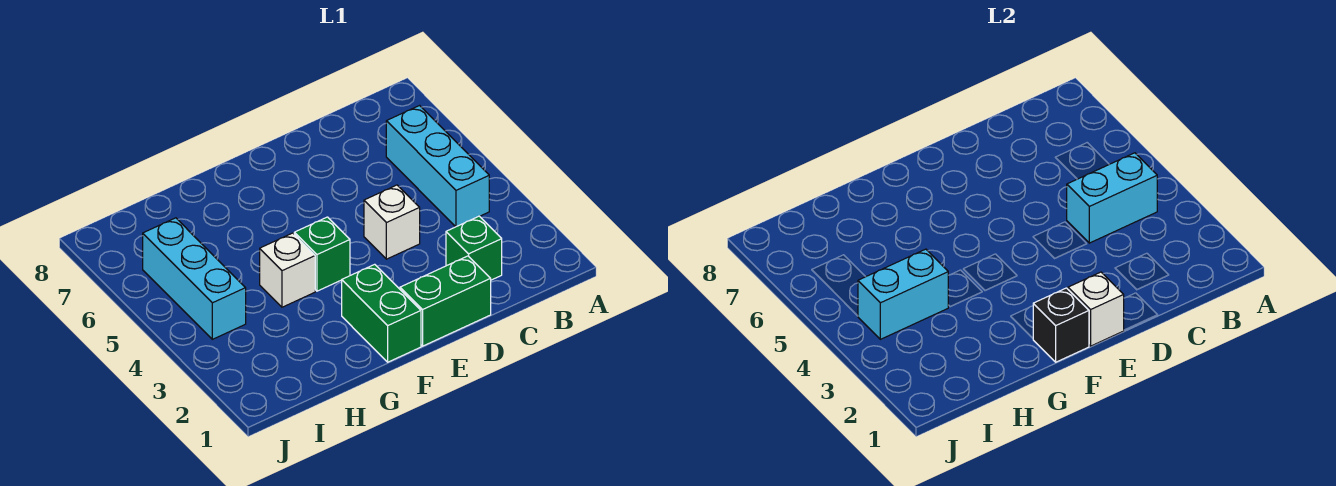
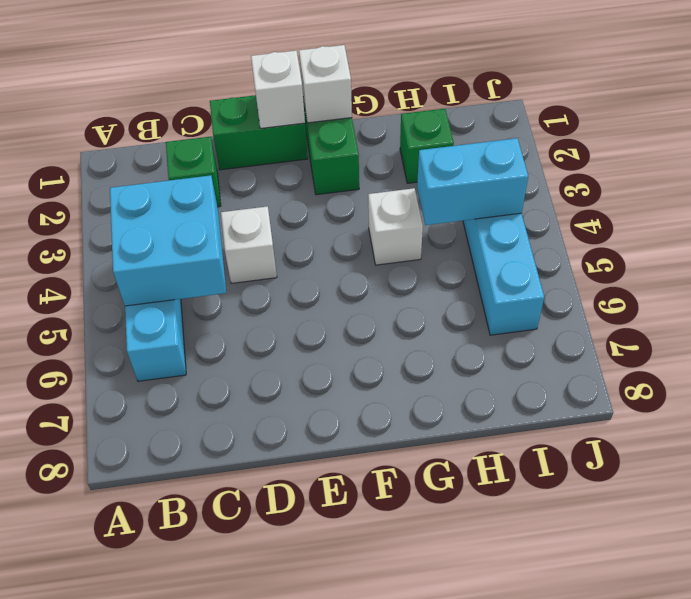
cyan brick B4:C4 level 2 -> cyan brick B4:C5 level 2
black brick F1 level 2 -> white brick F1 level 2
green brick F4 level 1 -> green brick H2 level 1

